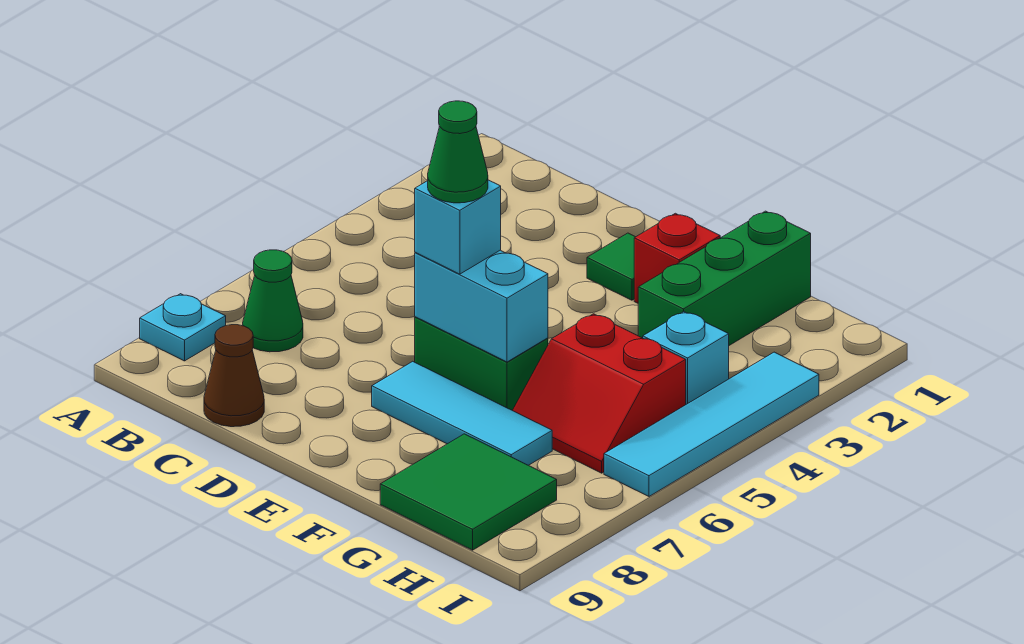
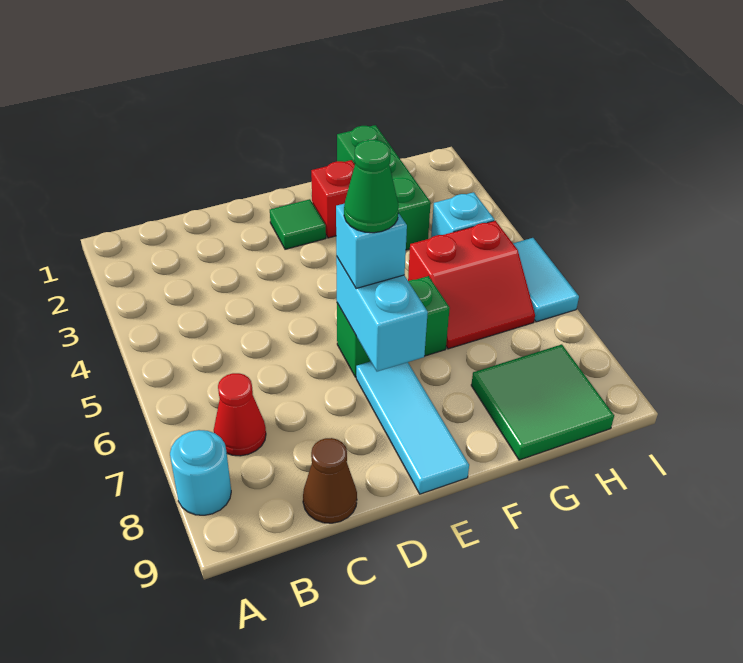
cyan plate A8 level 1 -> cyan round brick A8 level 1
green cone B7 level 1 -> red cone B7 level 1
cyan brick E6:F6 level 2 -> cyan brick E6:E7 level 2
cyan tile E7:G7 level 1 -> cyan tile E7:E9 level 1
cyan tile I3:I6 level 1 -> cyan tile I5:I6 level 1

